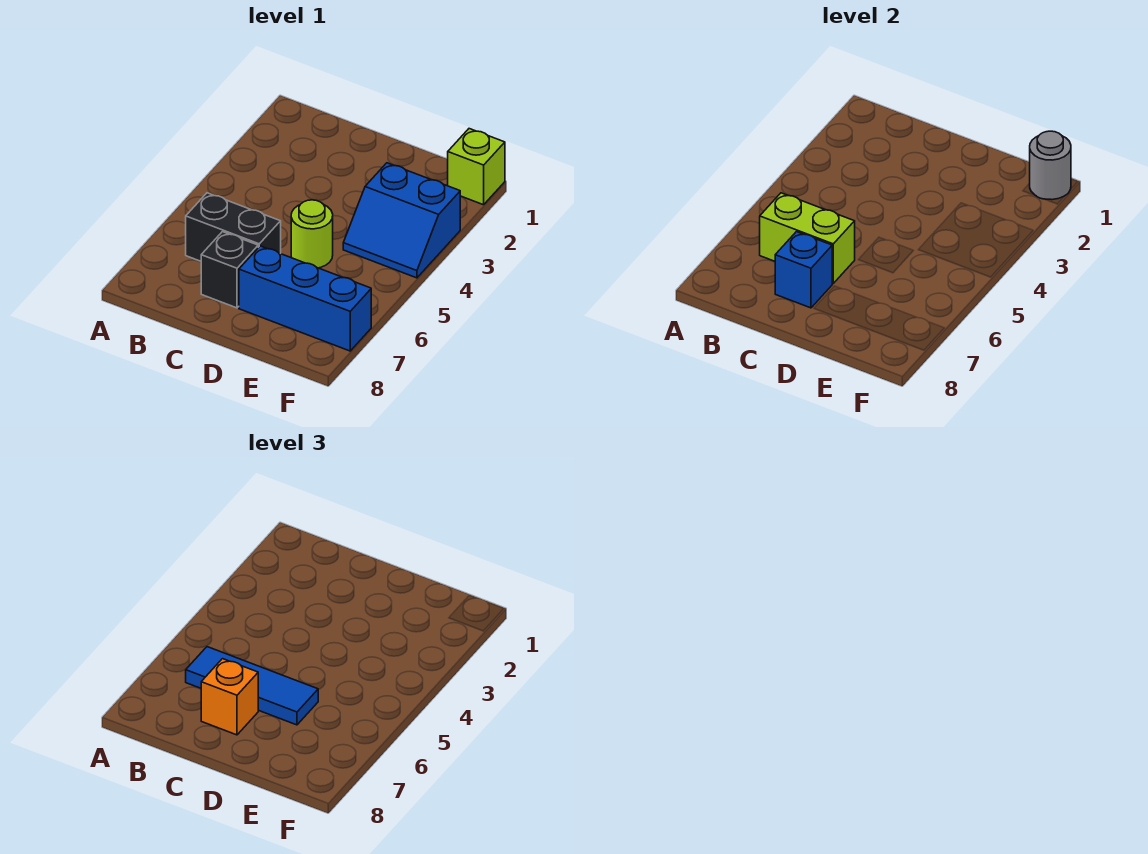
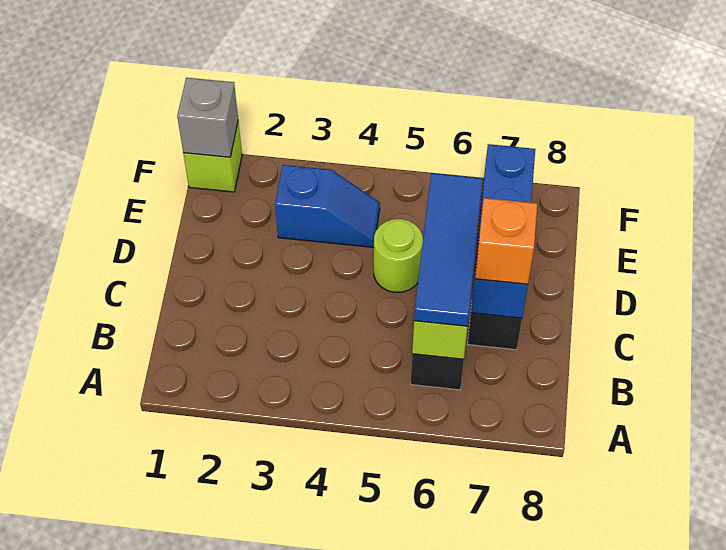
blue slope E3:F4 level 1 top 3 -> blue slope E3:E4 level 1 top 3
grey round brick F1 level 2 -> grey brick F1 level 2

